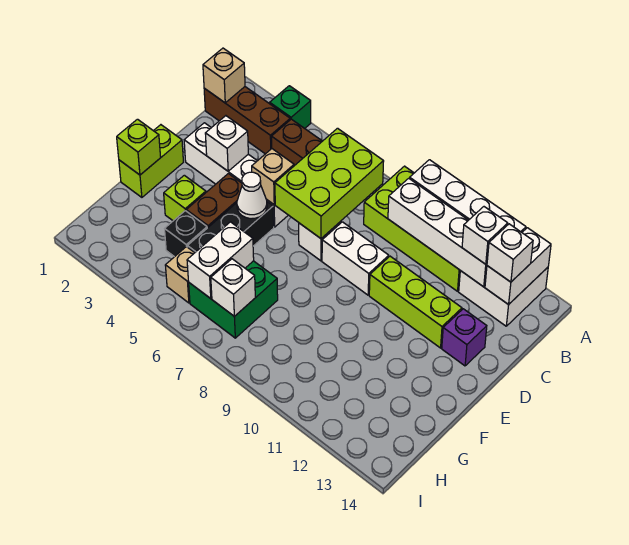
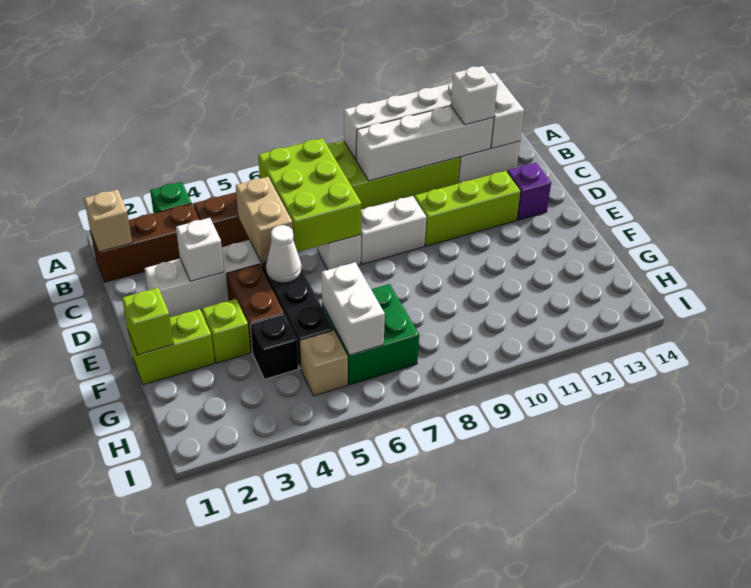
white brick B13 level 3 -> none
tan brick D5 level 2 -> tan brick C5:D5 level 2
lime brick E1:F1 level 1 -> lime brick F1:F2 level 1
white brick H7 level 2 -> none

